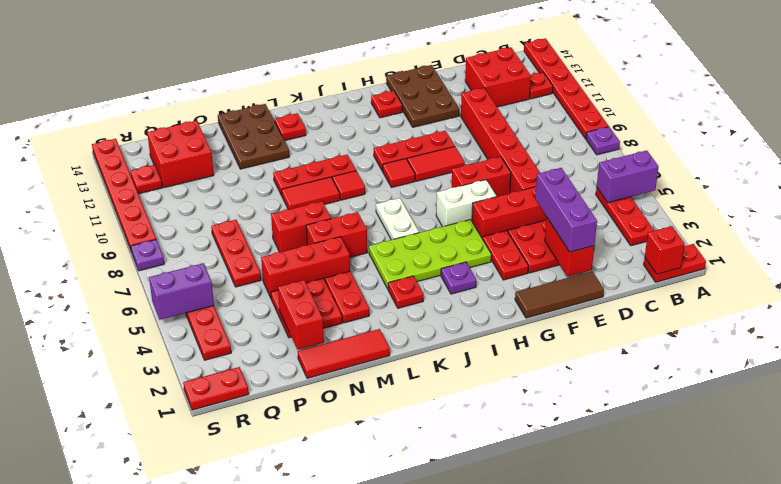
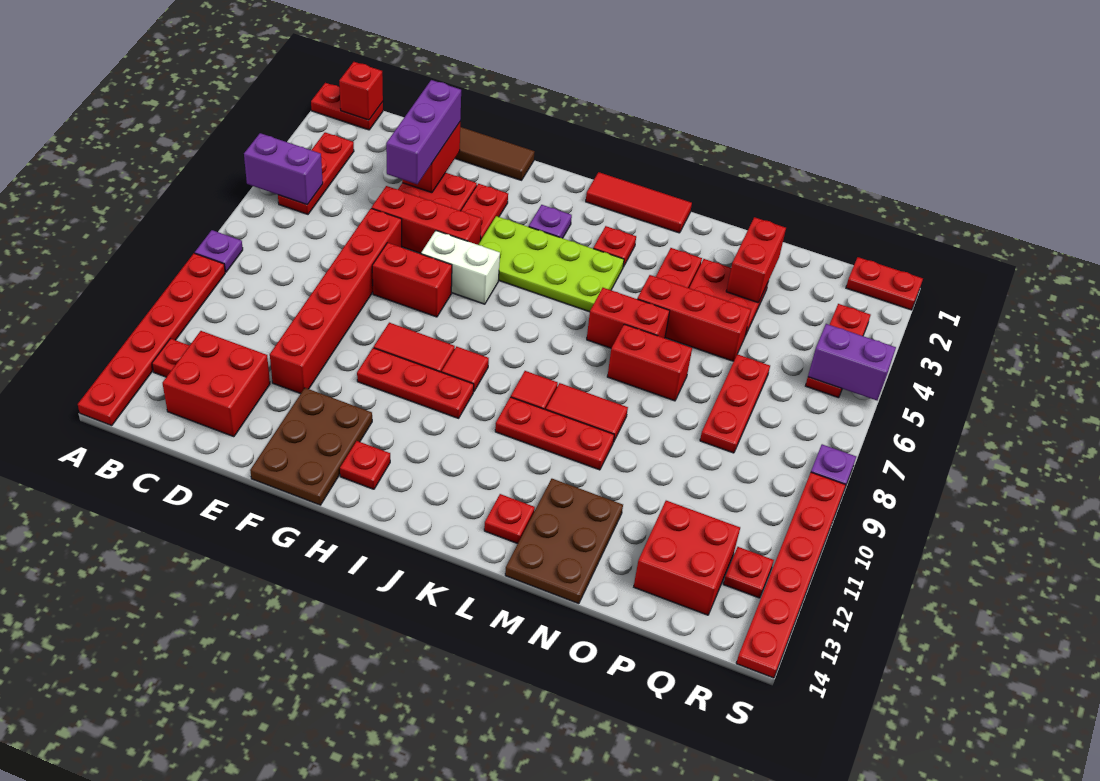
white plate J6:J7 level 1 -> none
red tile M1:O1 level 1 -> red tile J1:L1 level 1

